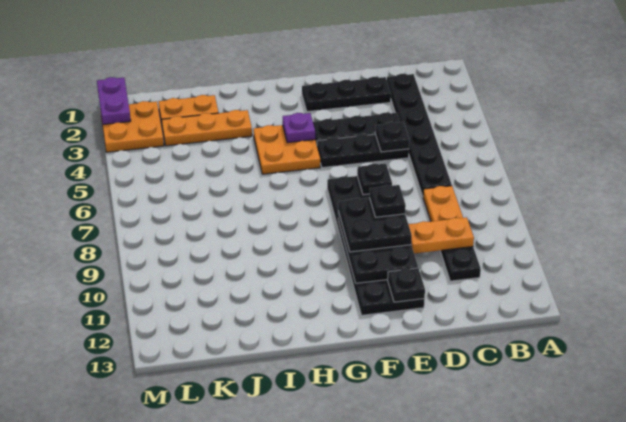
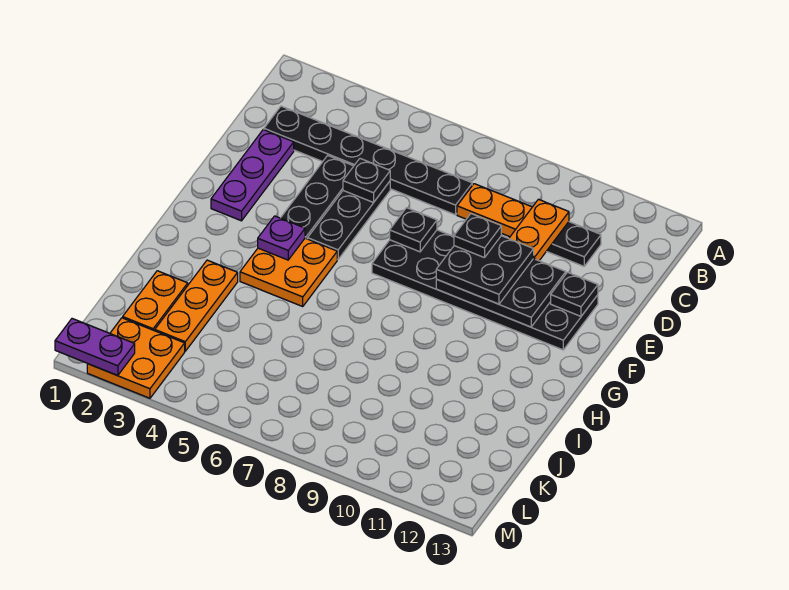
black plate D2:F2 level 1 -> purple plate D2:F2 level 1

